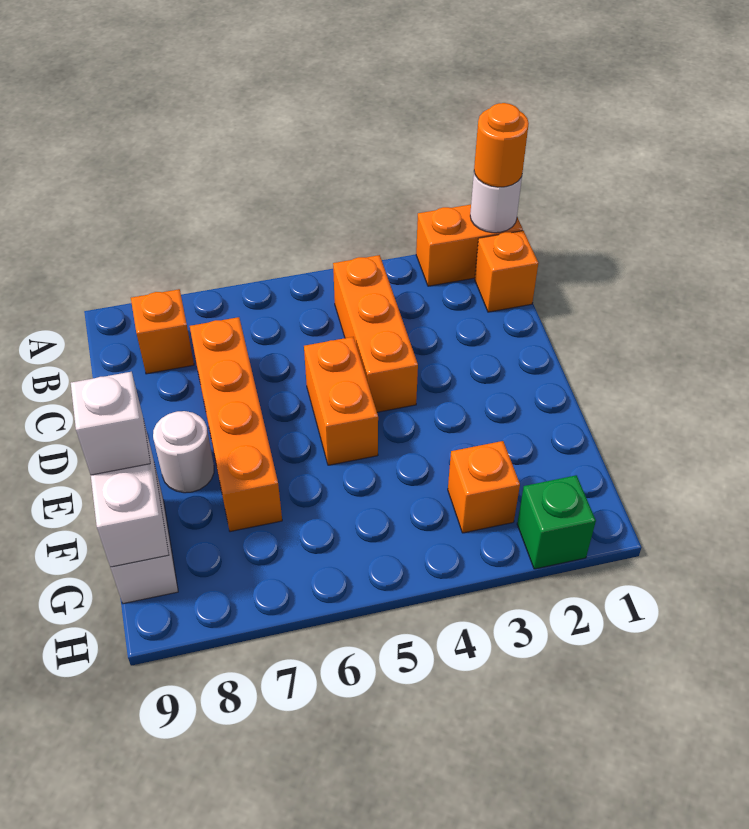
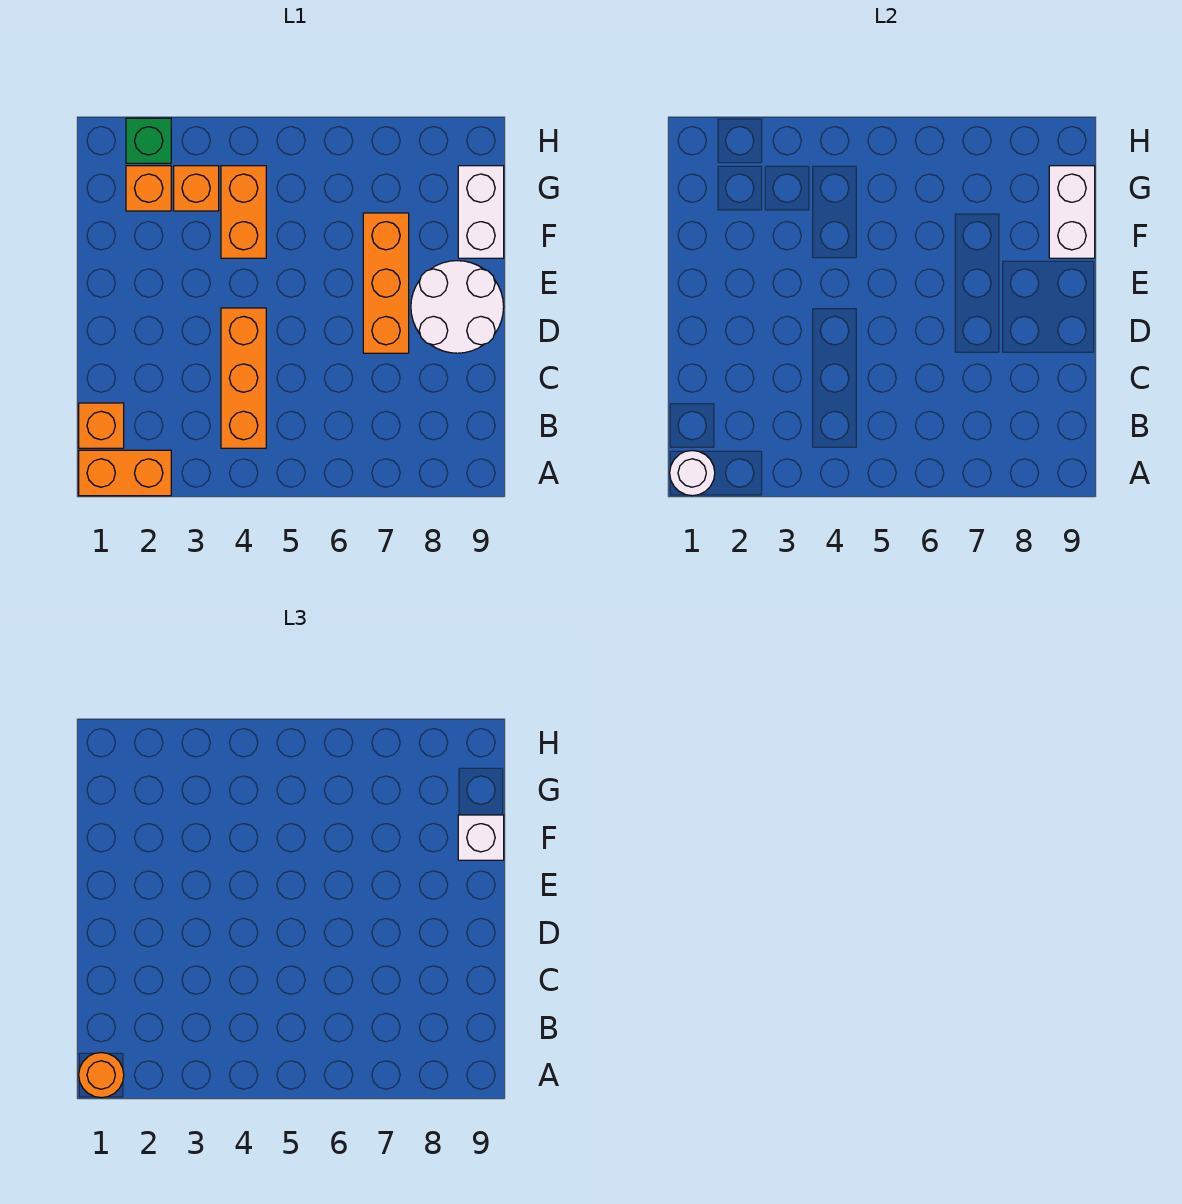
orange brick B8 level 1 -> orange brick G2 level 1
orange brick C7:F7 level 1 -> orange brick D7:F7 level 1
orange brick D5:E5 level 1 -> orange brick F4:G4 level 1
white round brick E8 level 1 -> white round brick D8:E9 level 1

